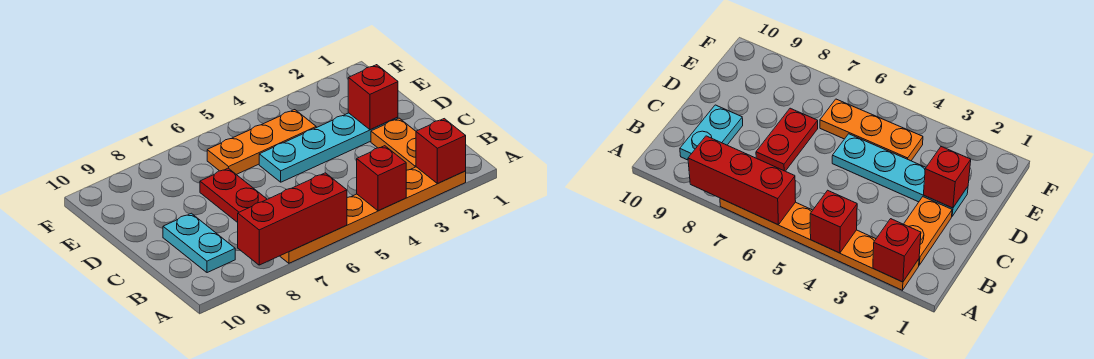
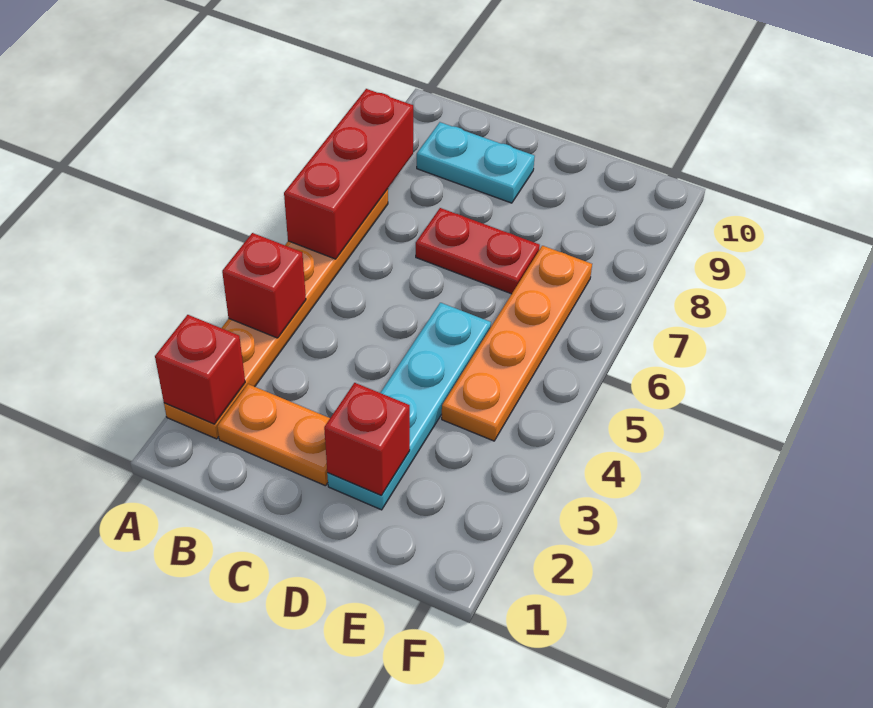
orange plate E4:E6 level 1 -> orange plate E4:E7 level 1

